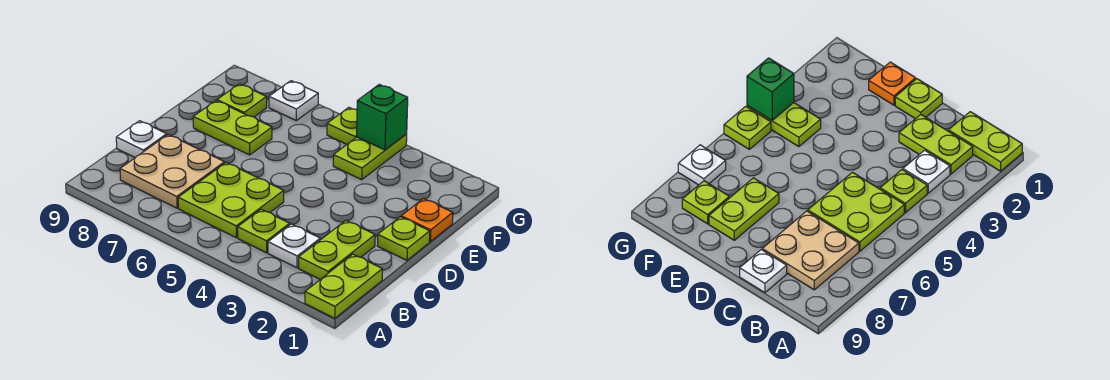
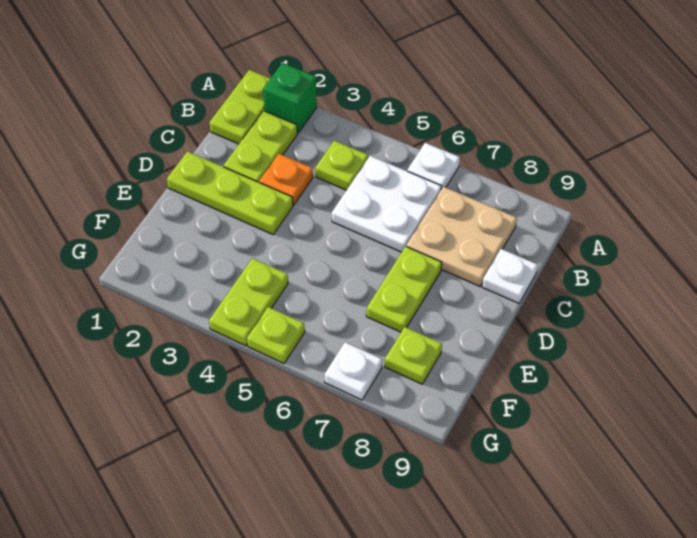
white plate B3 level 1 -> white plate A6 level 1
lime plate B5:C6 level 1 -> white plate B5:C6 level 1
lime plate D1 level 1 -> lime plate D1:D3 level 1
orange plate E1 level 1 -> orange plate C3 level 1
lime plate E7:E8 level 1 -> lime plate D7:E7 level 1
green brick G4 level 2 -> green brick A2 level 1

